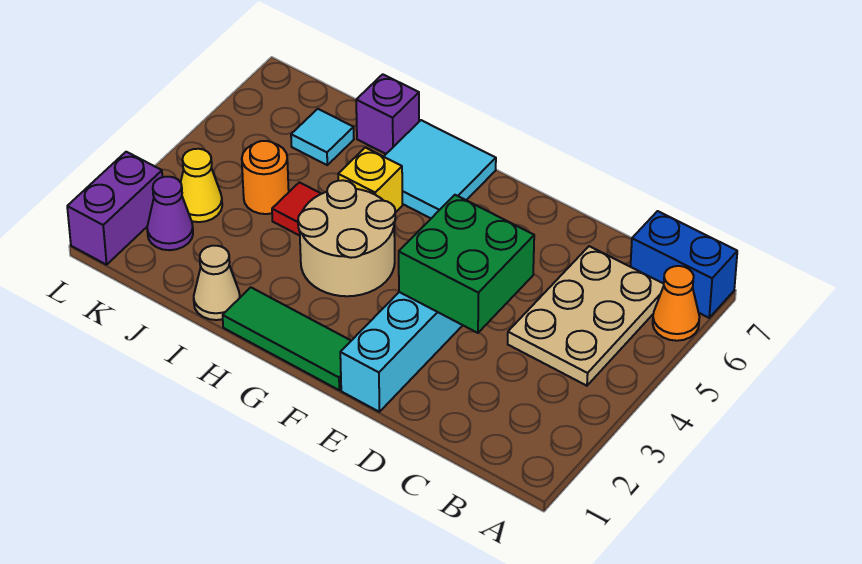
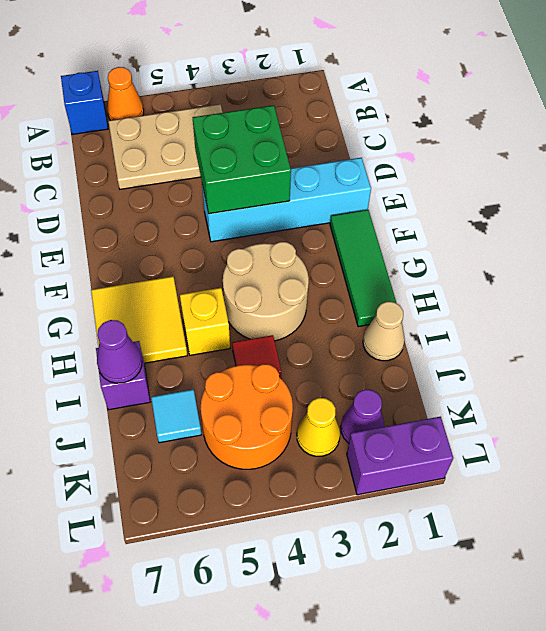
blue brick A7:B7 level 1 -> blue brick A7 level 1
cyan tile G6:H7 level 1 -> yellow tile G6:H7 level 1
none -> purple cone I7 level 2
orange round brick J4 level 1 -> orange round brick J4:K5 level 1

